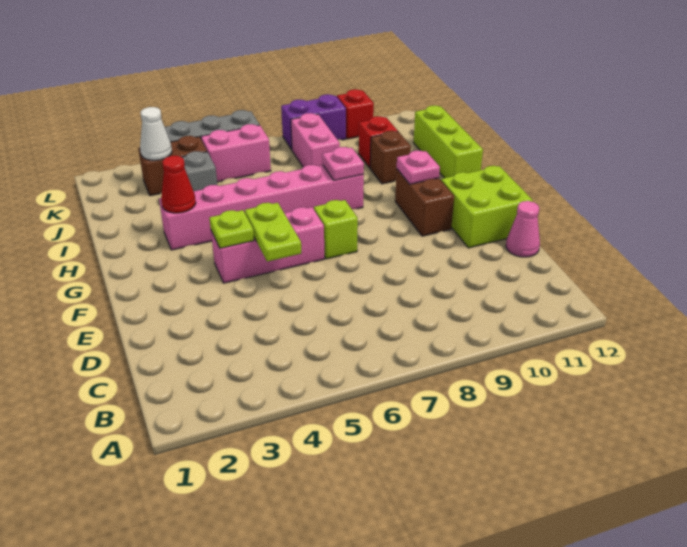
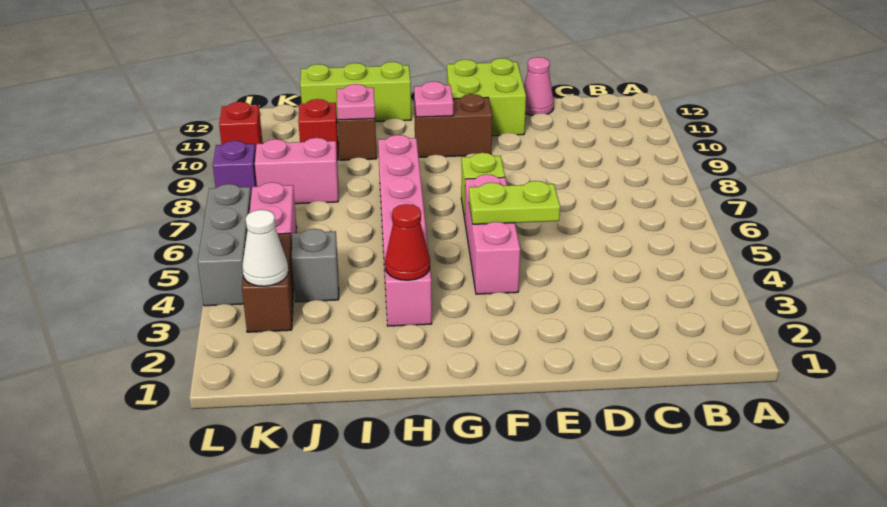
lime plate F4 level 2 -> none
pink plate H8 level 2 -> pink plate I10 level 2
purple brick L8:L9 level 1 -> purple brick L8 level 1

